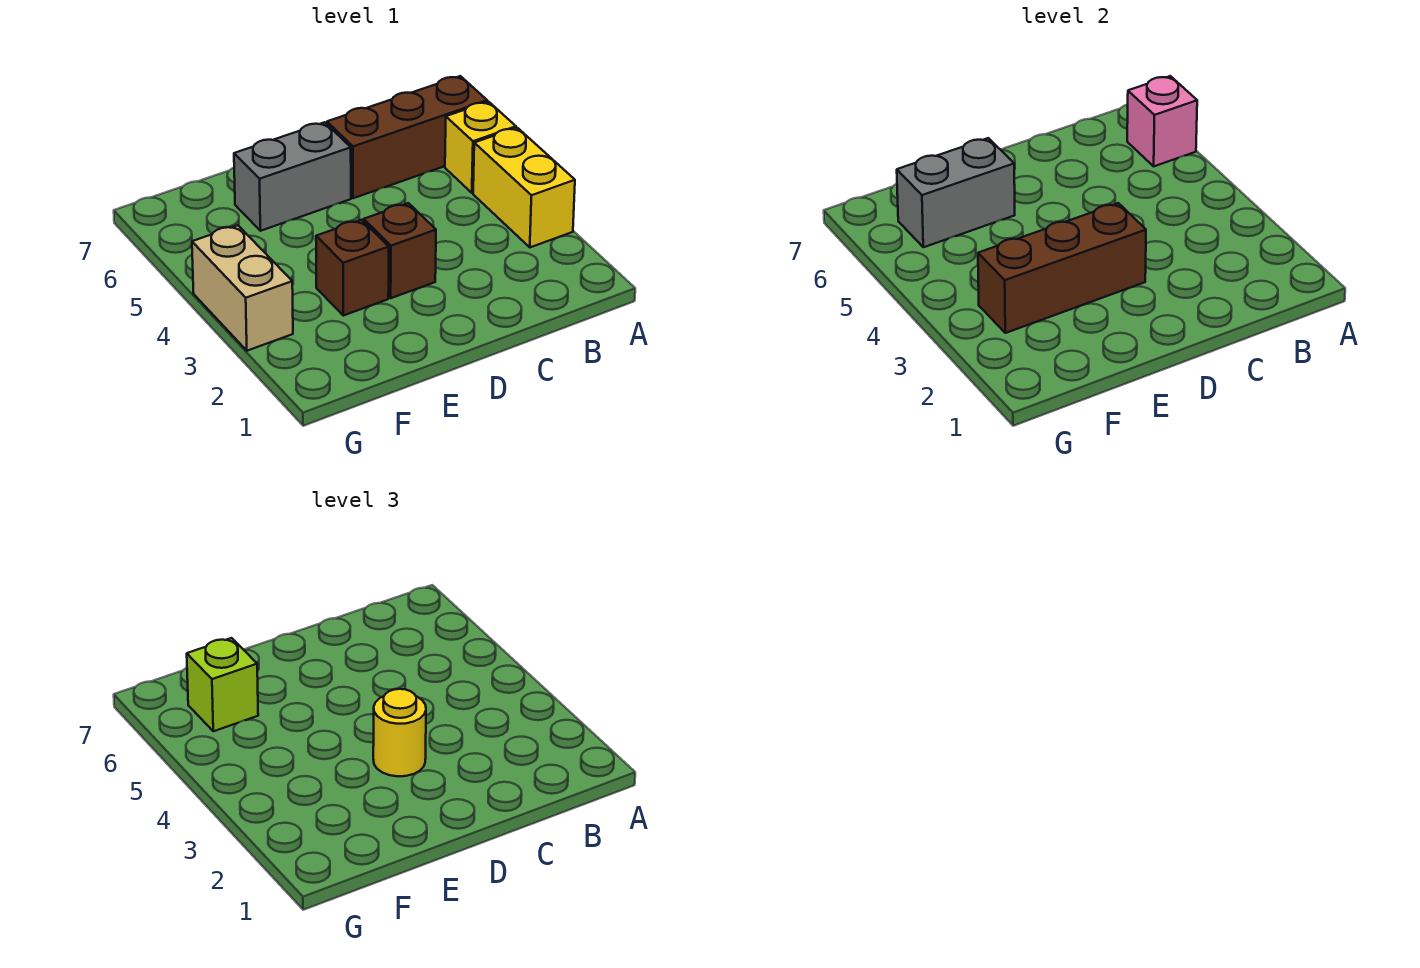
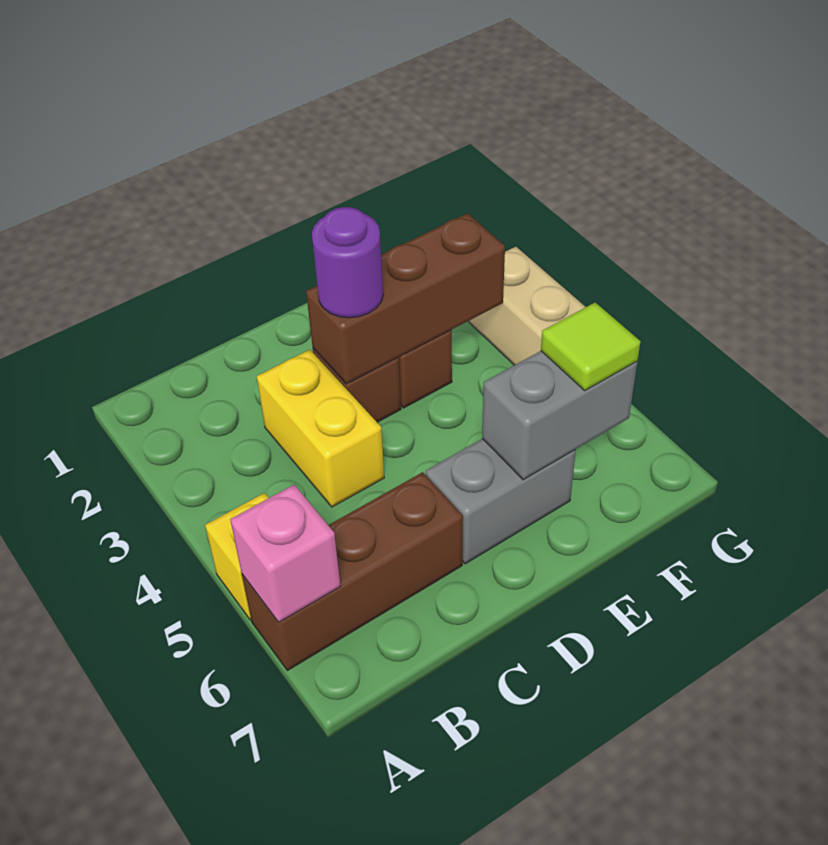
yellow brick A3:A4 level 1 -> yellow brick C3:C4 level 1
yellow round brick D3 level 3 -> purple round brick D3 level 3
lime brick F6 level 3 -> lime tile F6 level 3

